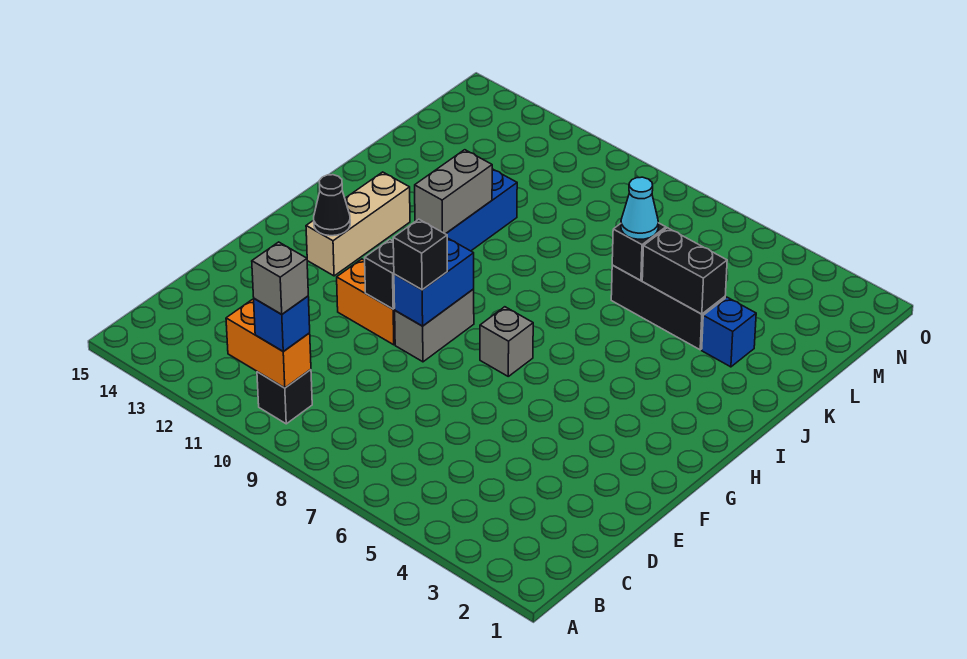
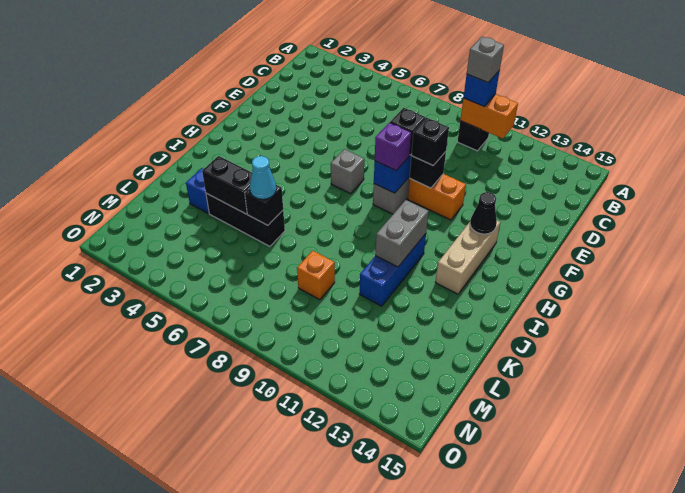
none -> black brick F10 level 3
none -> purple brick G9 level 3
none -> orange brick L9 level 1

